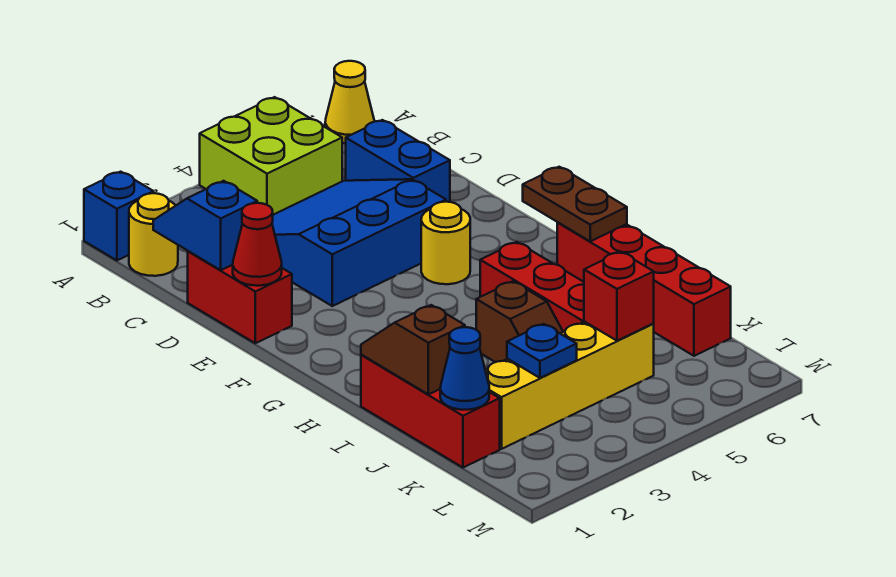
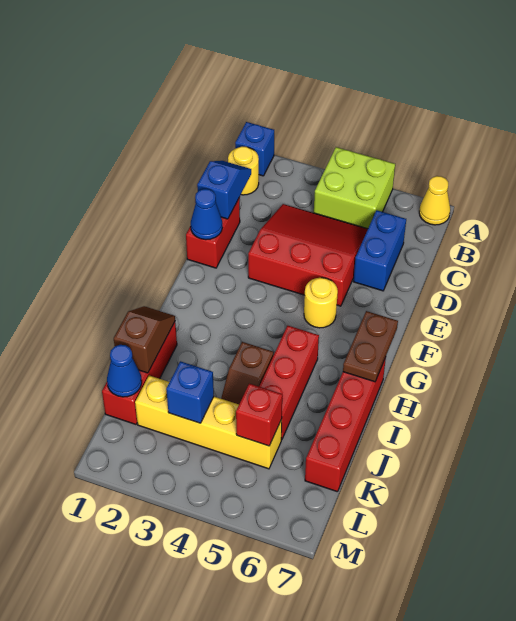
blue slope C3:E5 level 1 top E -> red slope C3:E5 level 1 top E
red cone E1 level 2 -> blue cone E1 level 2
blue plate K3 level 2 -> blue brick K3 level 2

